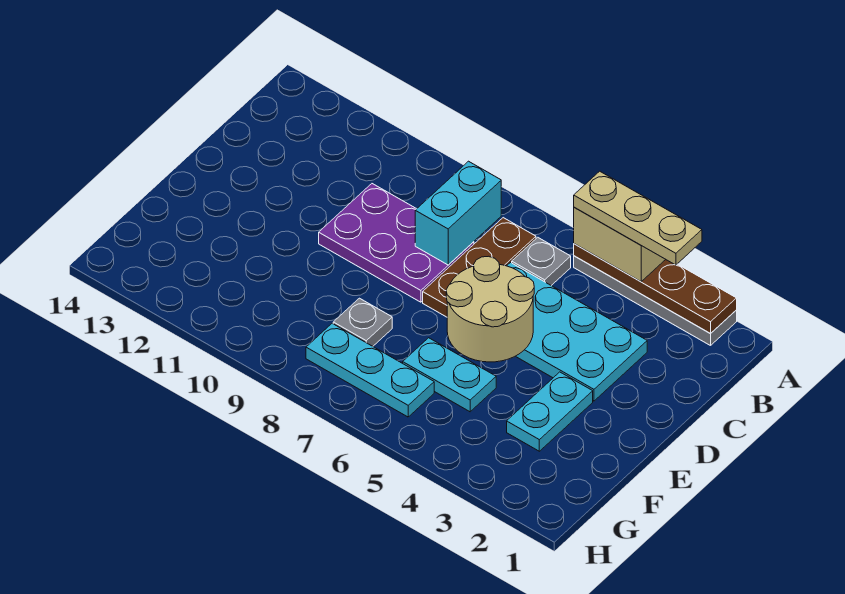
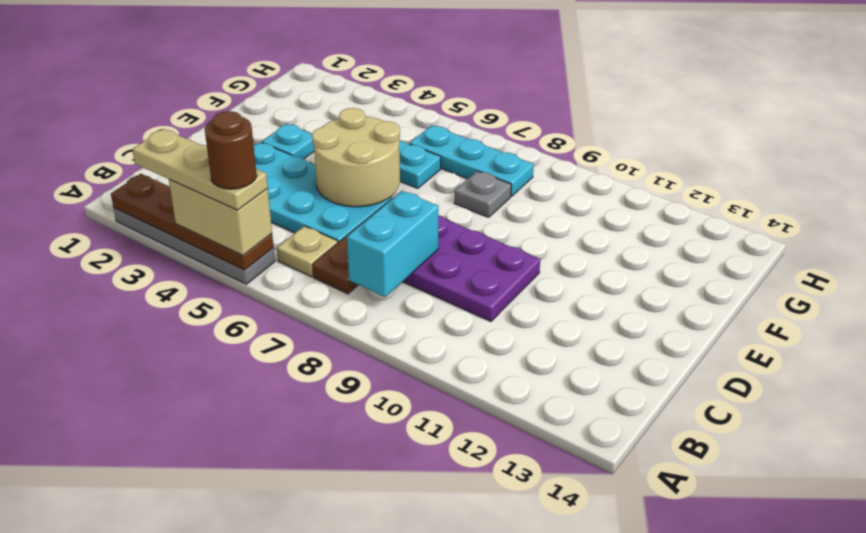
none -> brown round brick A5 level 5
grey plate B6 level 1 -> tan plate B6 level 1
cyan plate E3:F3 level 1 -> cyan plate E3 level 1

